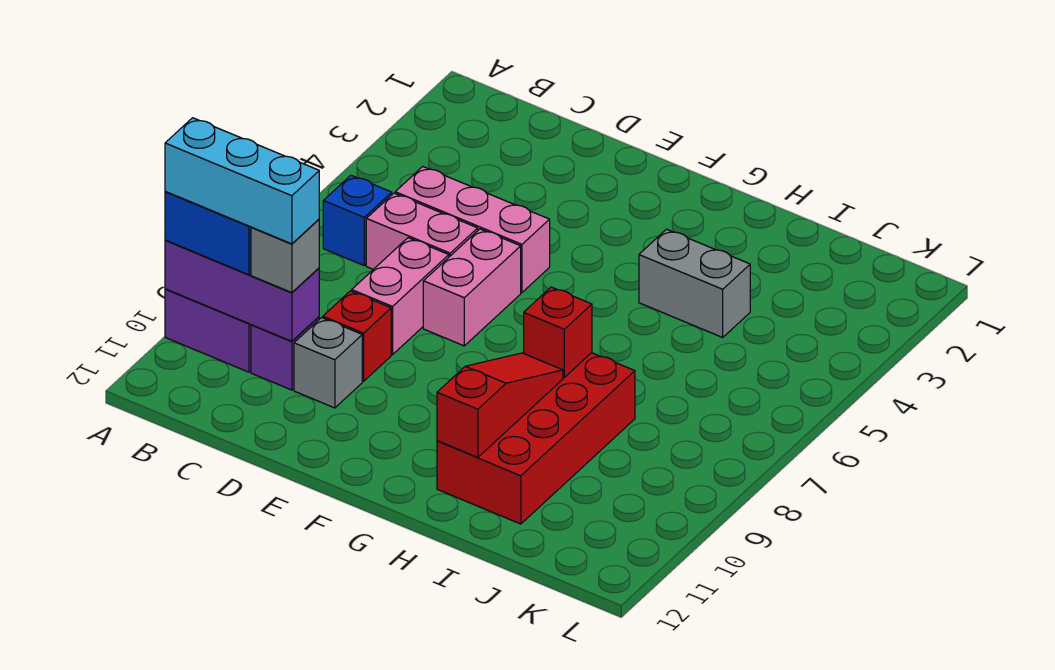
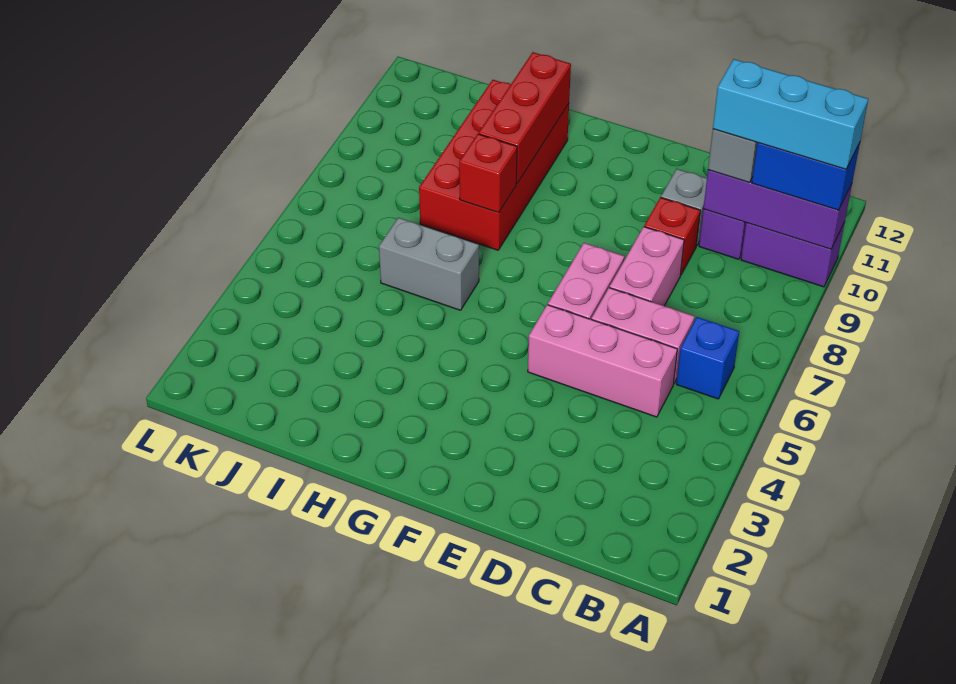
grey brick H4:I4 level 1 -> grey brick H6:I6 level 1
red slope H9:H11 level 2 top 11 -> red brick H9:H11 level 2

